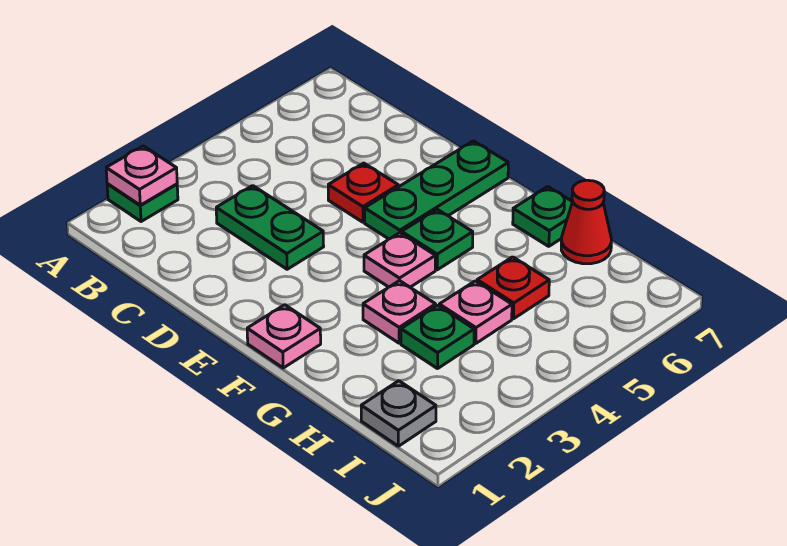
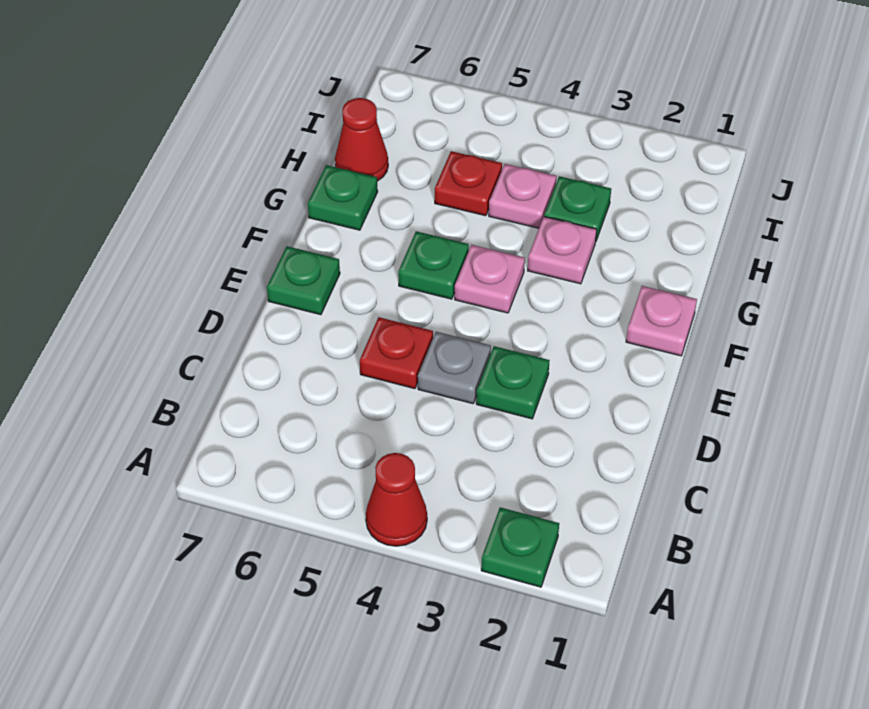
pink plate A2 level 2 -> none
none -> red cone A4 level 1
green plate C3:D3 level 1 -> green plate D3 level 1
green plate E5:E7 level 1 -> green plate E7 level 1
grey plate I1 level 1 -> grey plate D4 level 1

